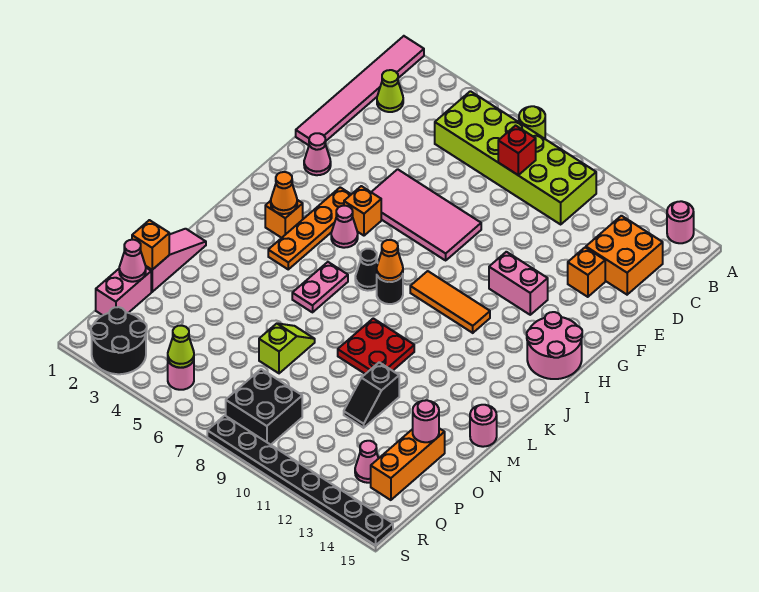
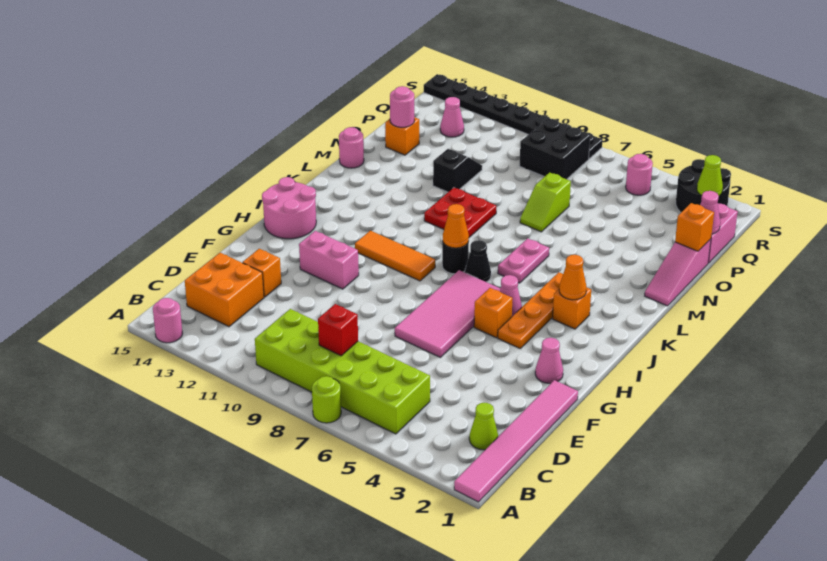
pink tile F5:G8 level 1 -> pink tile F6:I7 level 1
orange brick O14:Q14 level 1 -> orange brick O14 level 1
lime cone R5 level 2 -> lime cone R2 level 2

